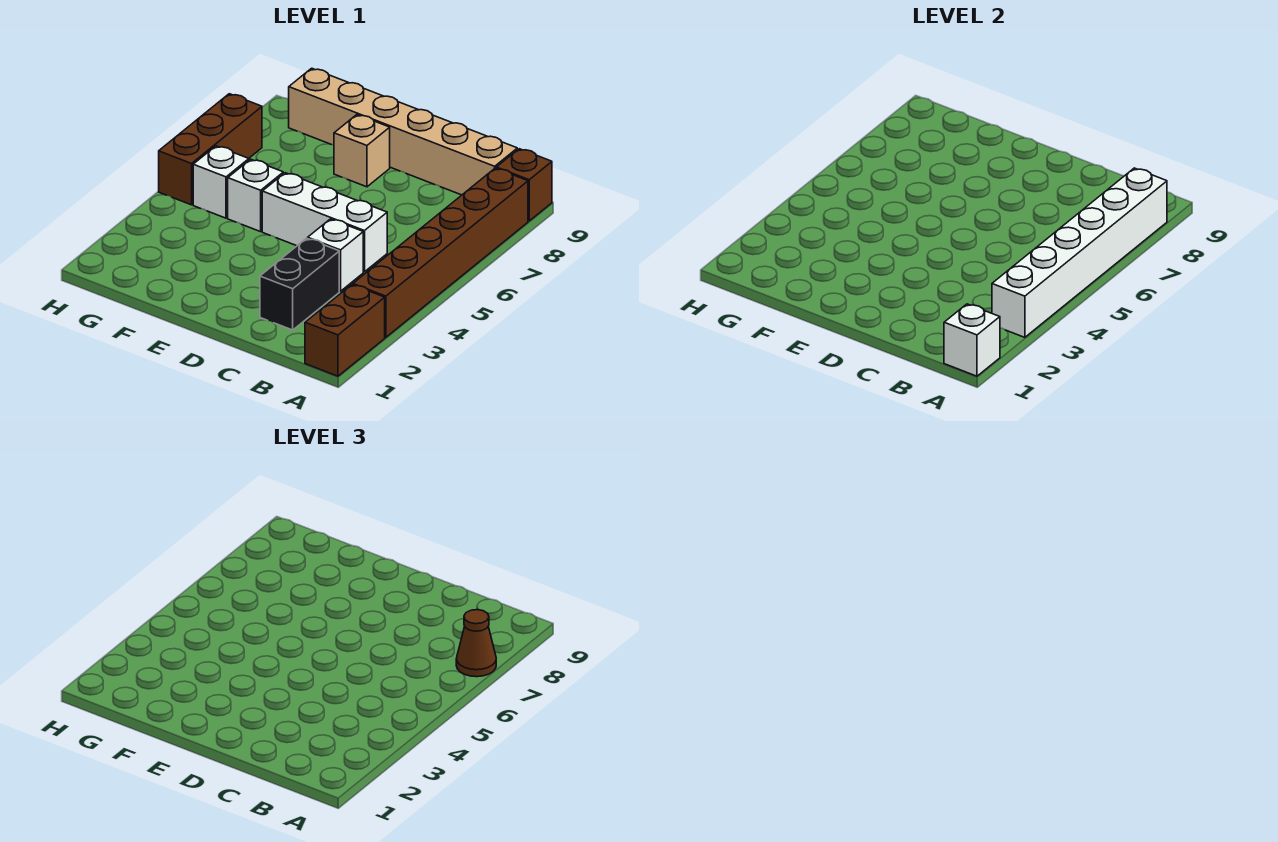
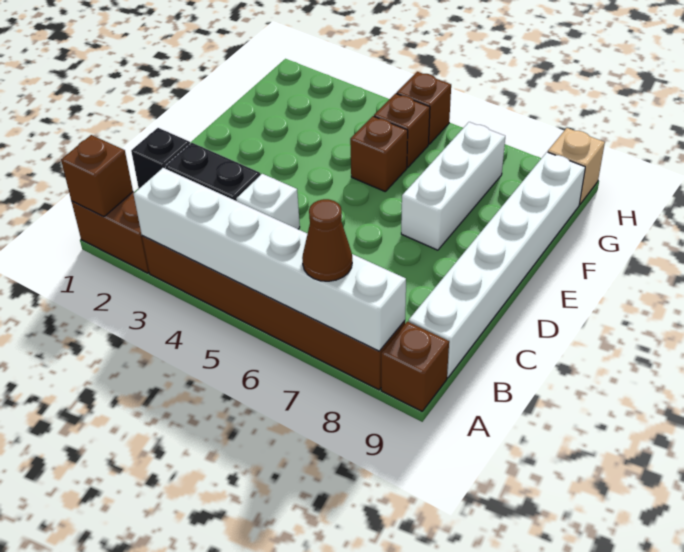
white brick A1 level 2 -> brown brick A1 level 2
tan brick B9:G9 level 1 -> white brick B9:G9 level 1
none -> black brick C1 level 1
white brick C5:E5 level 1 -> white brick E7:G7 level 1
tan brick E8 level 1 -> tan brick H9 level 1
white brick F5 level 1 -> brown brick F5 level 1
white brick G5 level 1 -> brown brick G5 level 1
brown brick H5:H7 level 1 -> brown brick H5 level 1

